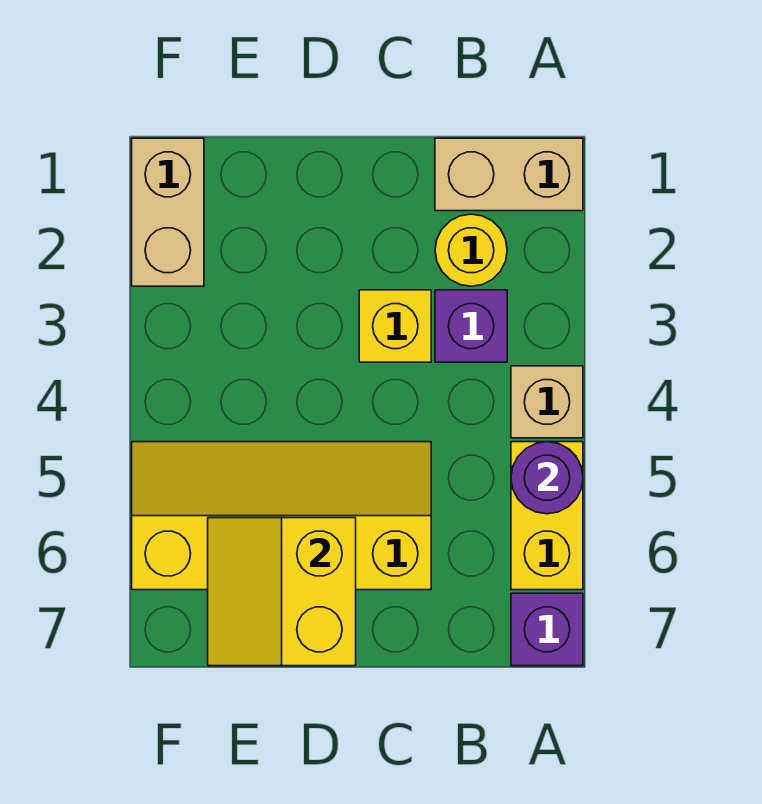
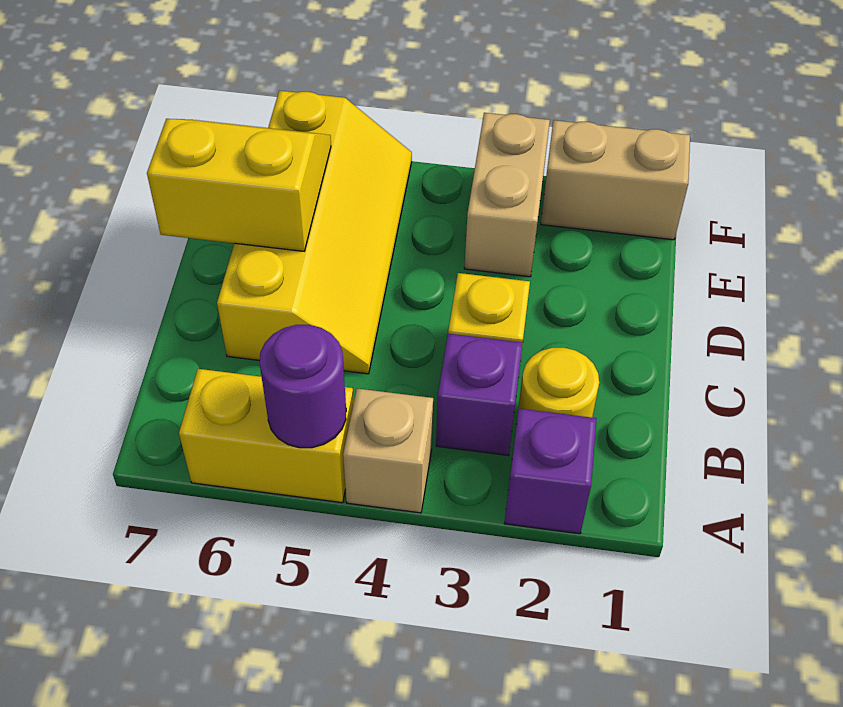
tan brick A1:B1 level 1 -> tan brick E3:F3 level 1
purple brick A7 level 1 -> purple brick A2 level 1

